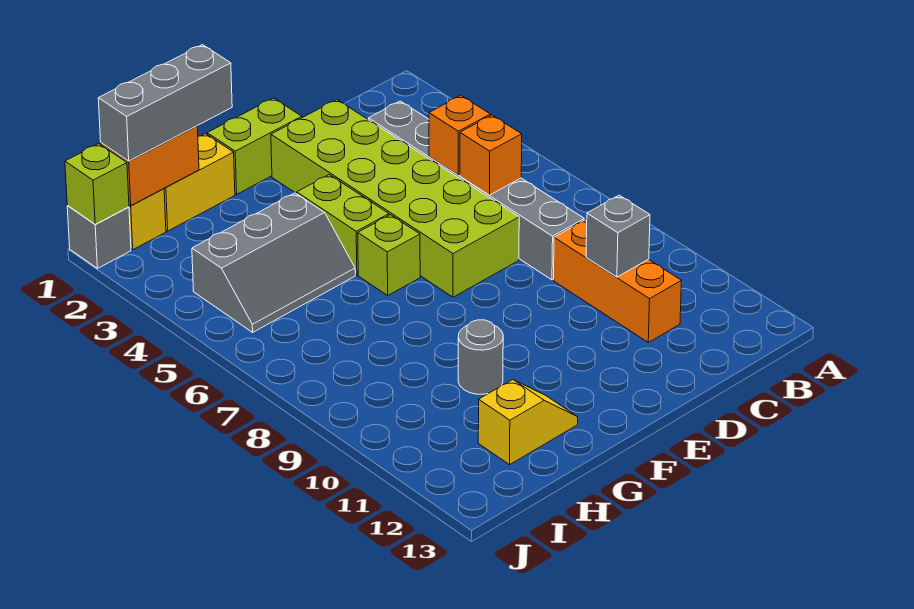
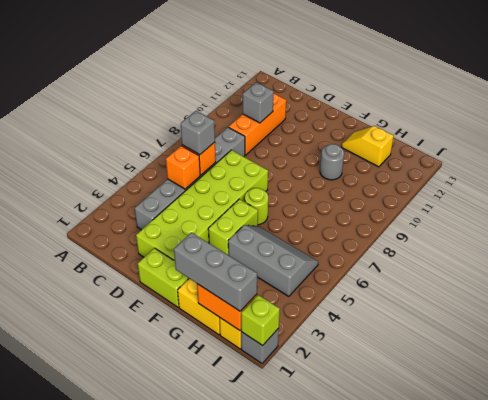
none -> grey brick C6 level 3
lime brick F6 level 1 -> lime round brick F6 level 1

